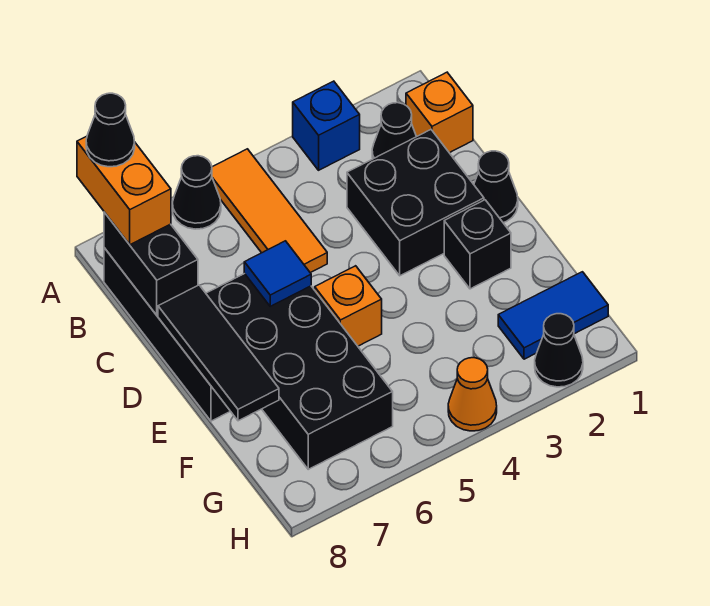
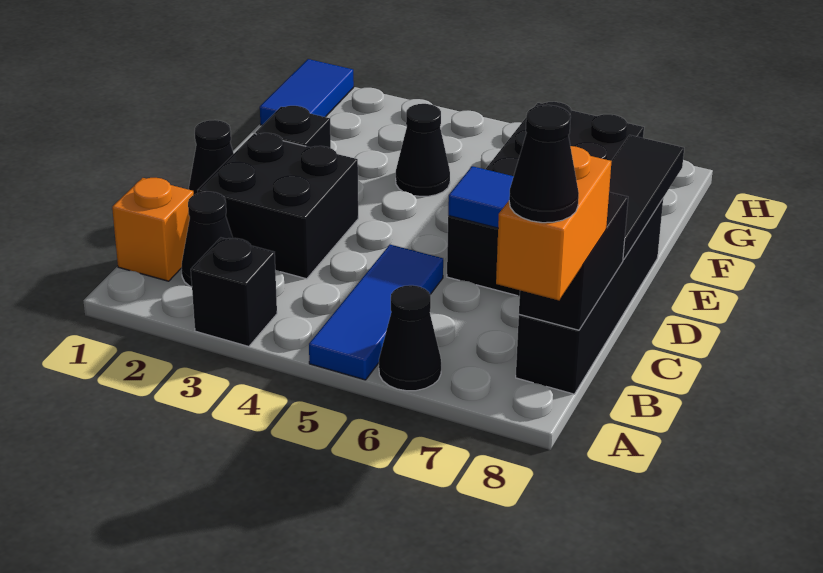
blue brick A3 level 1 -> black brick A3 level 1
orange tile A5:C5 level 1 -> blue tile A5:C5 level 1
orange brick E5 level 1 -> none
blue tile G1:G2 level 1 -> blue tile G1:H1 level 1
black cone H2 level 1 -> black cone F4 level 1
orange cone H4 level 1 -> none

